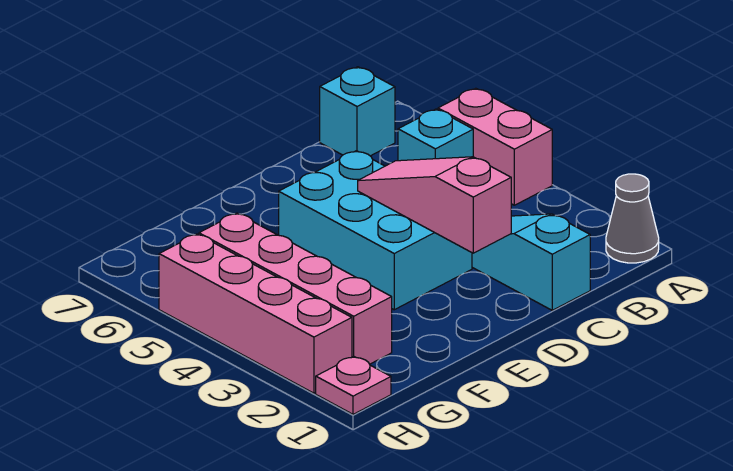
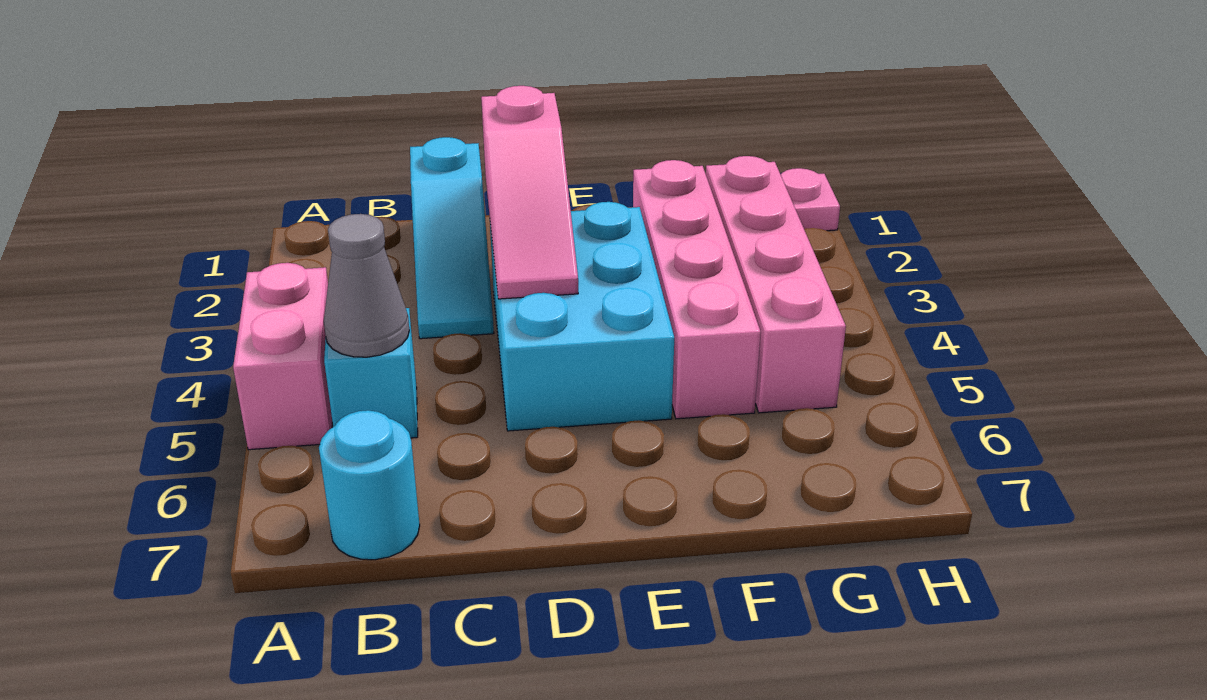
grey cone A1 level 1 -> grey cone B5 level 2
cyan brick B7 level 1 -> cyan round brick B7 level 1
pink brick H2:H5 level 1 -> pink brick F2:F5 level 1

